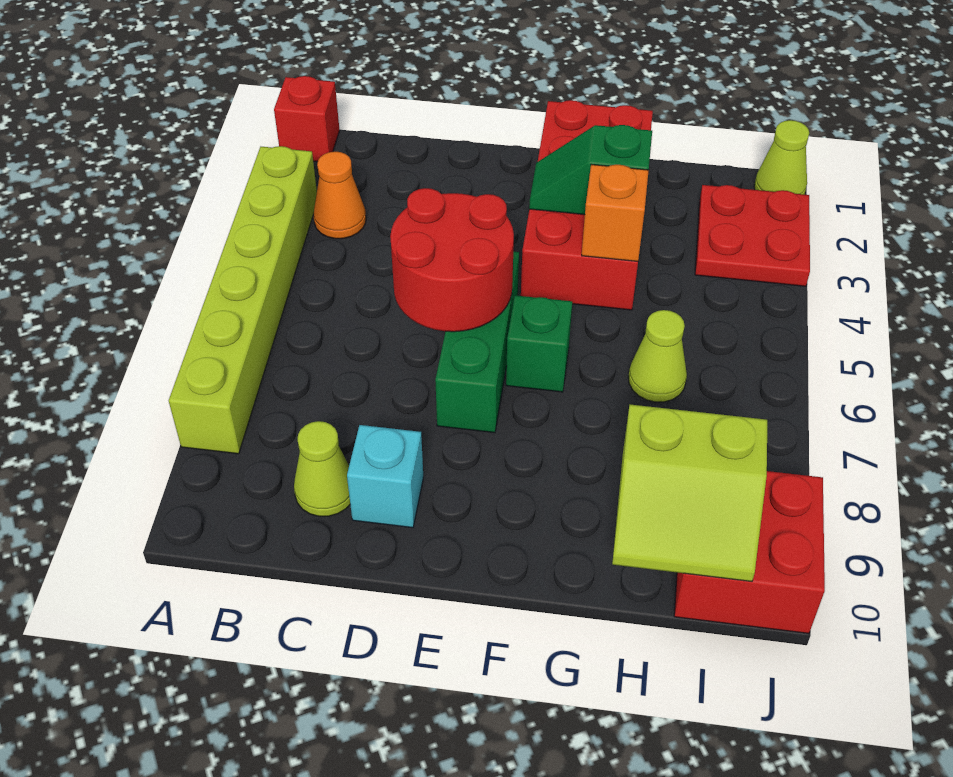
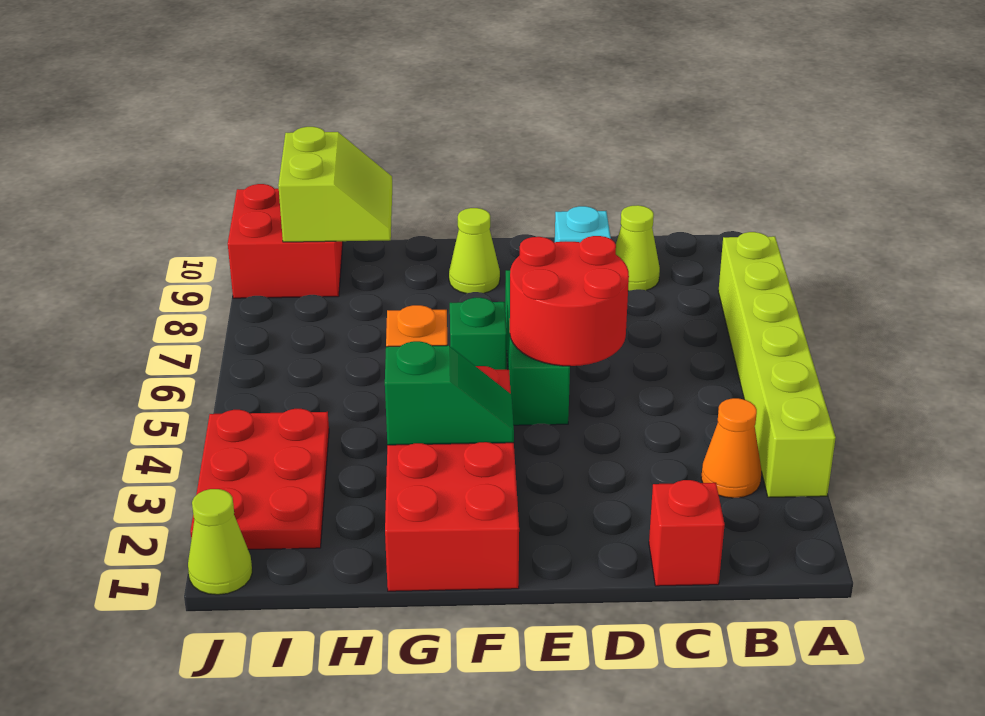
red brick A1 level 1 -> red brick C1 level 1
lime cone H6 level 1 -> lime cone F9 level 1
lime slope H9:I10 level 2 top 9 -> lime slope H9:I10 level 2 top I
red plate I2:J3 level 1 -> red plate I2:J4 level 1

